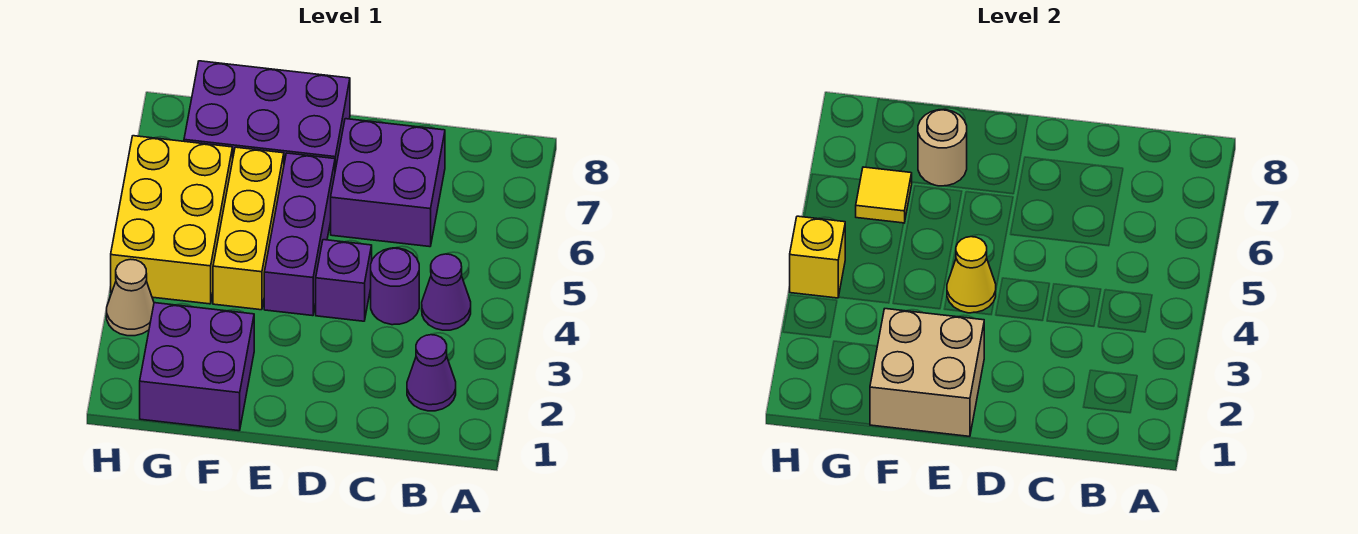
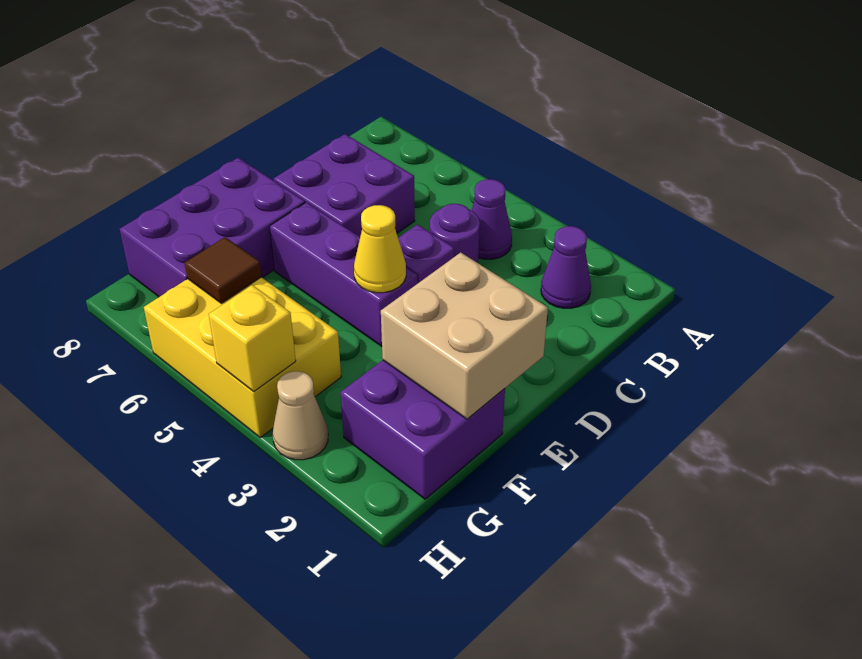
yellow brick F4:F6 level 1 -> none
tan round brick F7 level 2 -> none
yellow tile G6 level 2 -> brown tile G6 level 2

